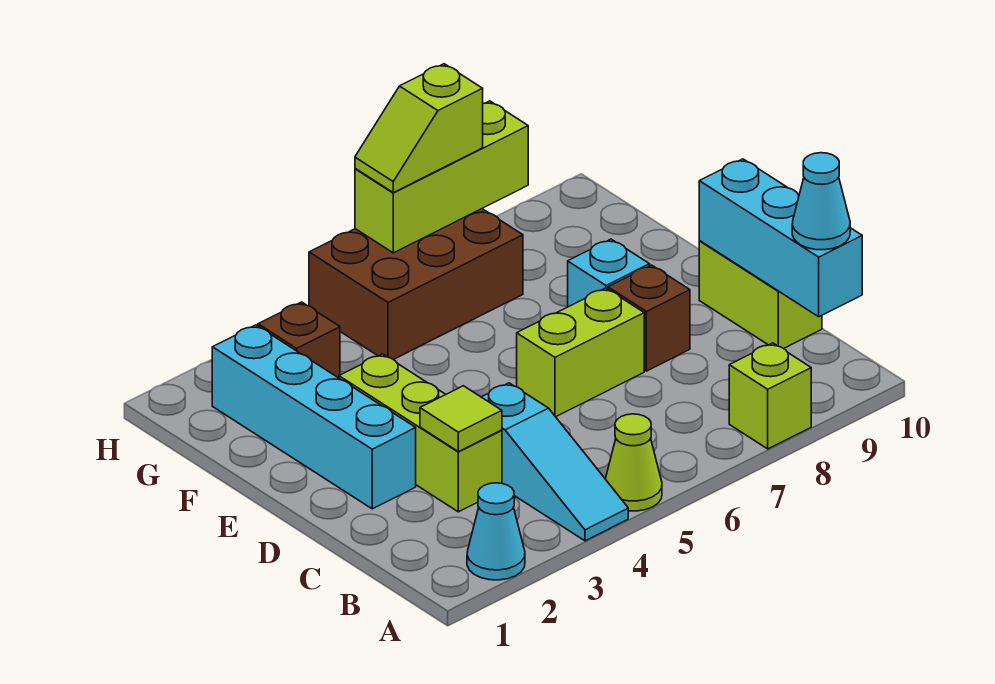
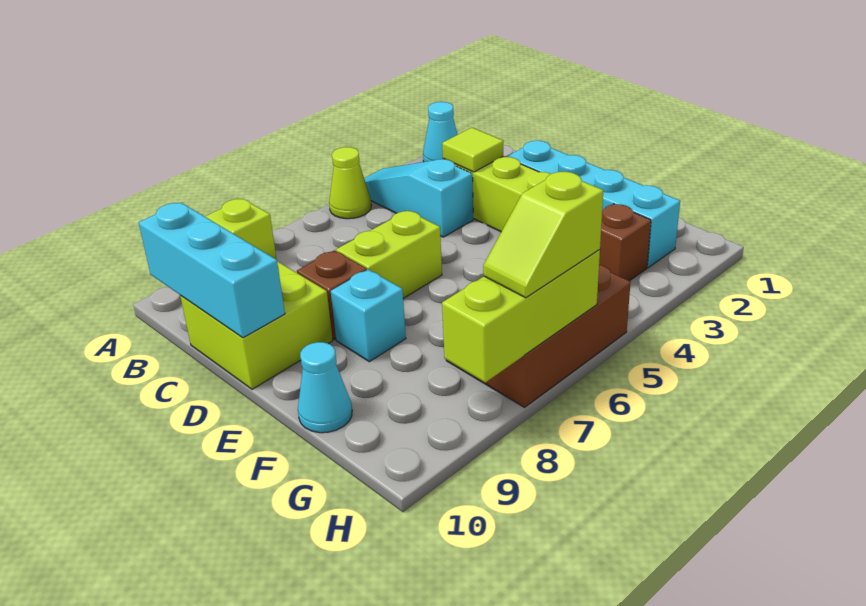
cyan cone B10 level 3 -> cyan cone F10 level 1
lime brick C10:D10 level 1 -> lime brick C9:D10 level 1
lime slope H6:H7 level 3 top 7 -> lime slope H6:H7 level 3 top 6

